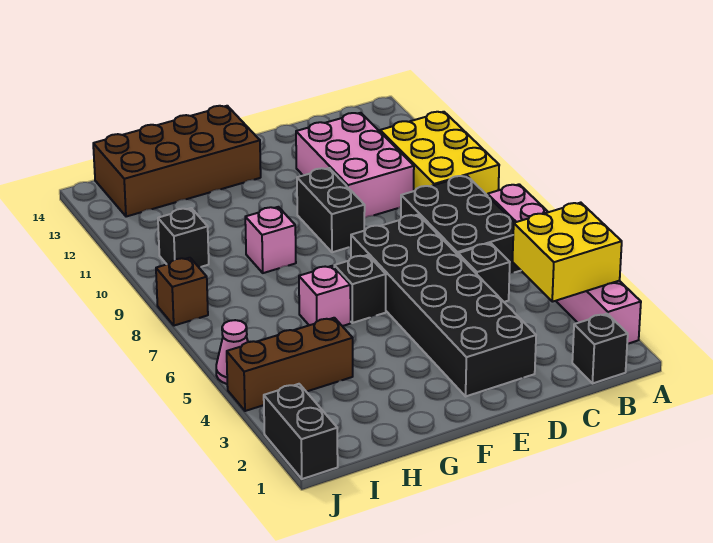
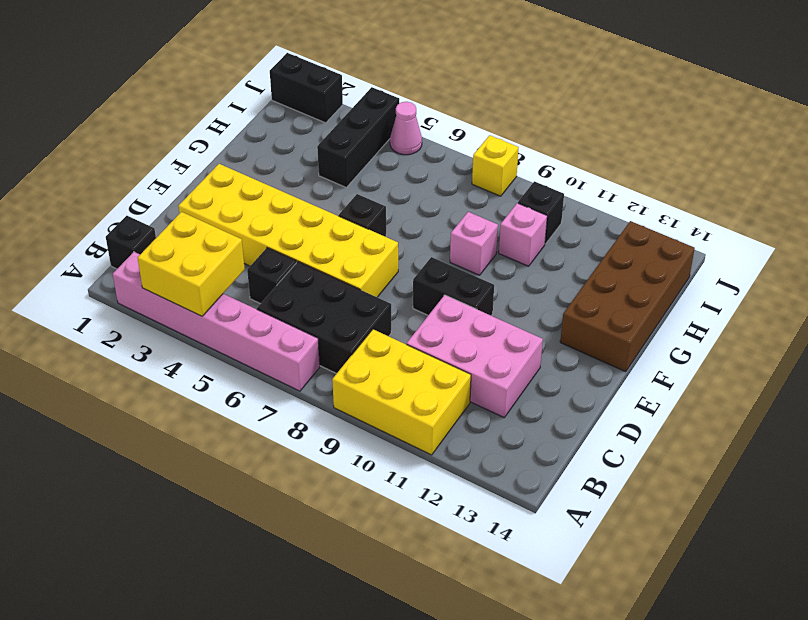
black brick D2:E7 level 1 -> yellow brick D2:E7 level 1
pink brick G6 level 1 -> pink brick H10 level 1
brown brick H4:J4 level 1 -> black brick H4:J4 level 1
brown brick J8 level 1 -> yellow brick J8 level 1

